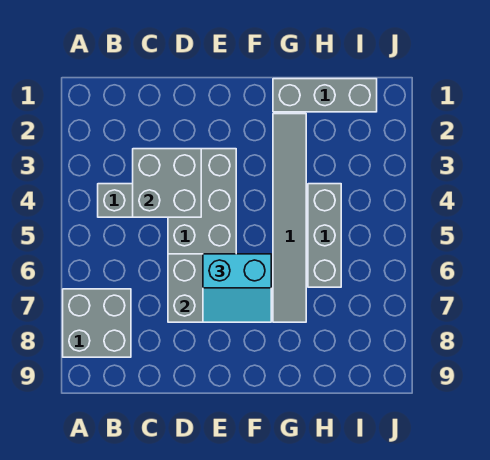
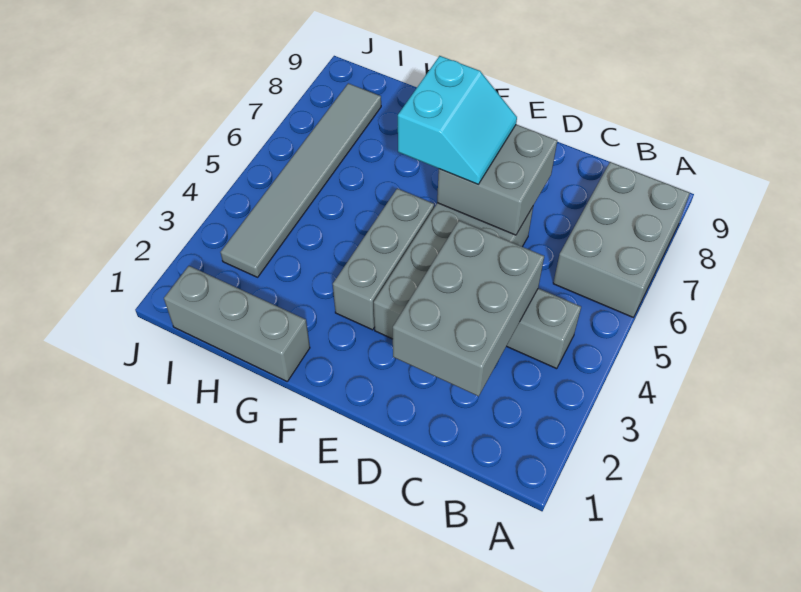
grey brick A7:B8 level 1 -> grey brick A6:B8 level 1
grey brick C3:D4 level 2 -> grey brick C2:D4 level 2
cyan slope E6:F7 level 3 top 6 -> cyan slope E6:F7 level 3 top F
grey tile G2:G7 level 1 -> grey tile I3:I8 level 1
grey brick H4:H6 level 1 -> grey brick F3:F5 level 1

